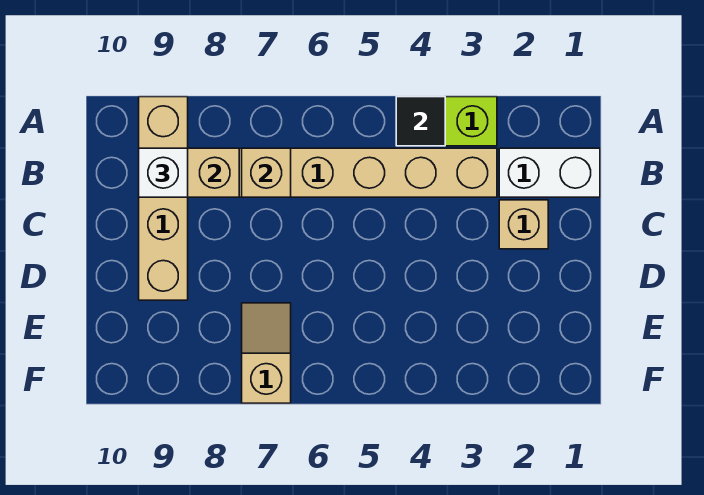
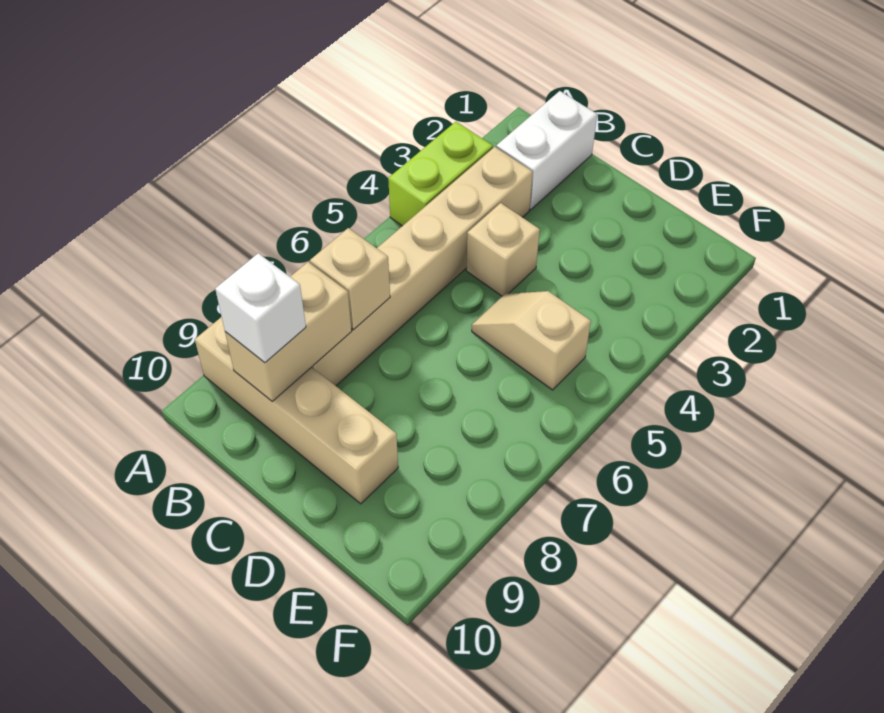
black tile A4 level 2 -> none
tan brick C2 level 1 -> tan brick C4 level 1
tan slope E7:F7 level 1 top F -> tan slope D5:E5 level 1 top E

